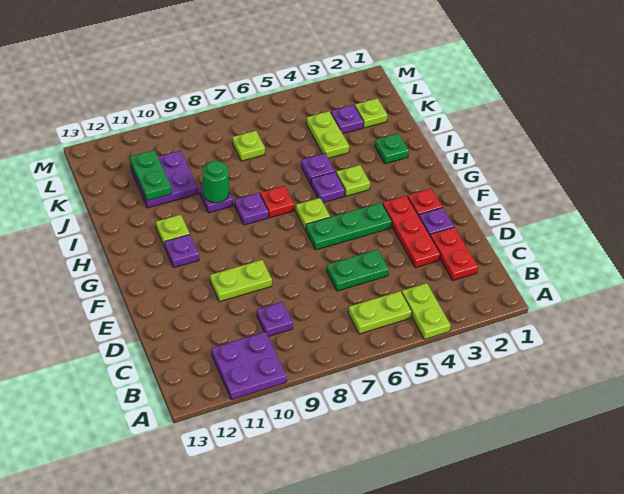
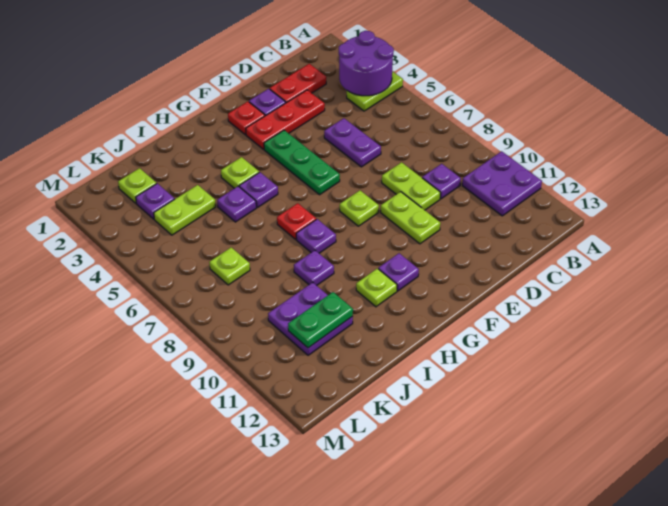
none -> purple round brick A3:B4 level 2
lime plate B5:B6 level 1 -> lime plate D8:D9 level 1
green plate D5:D6 level 1 -> purple plate D5:D6 level 1
lime plate G6 level 1 -> lime plate F8 level 1
green plate I2 level 1 -> none
green round brick I9 level 2 -> none

